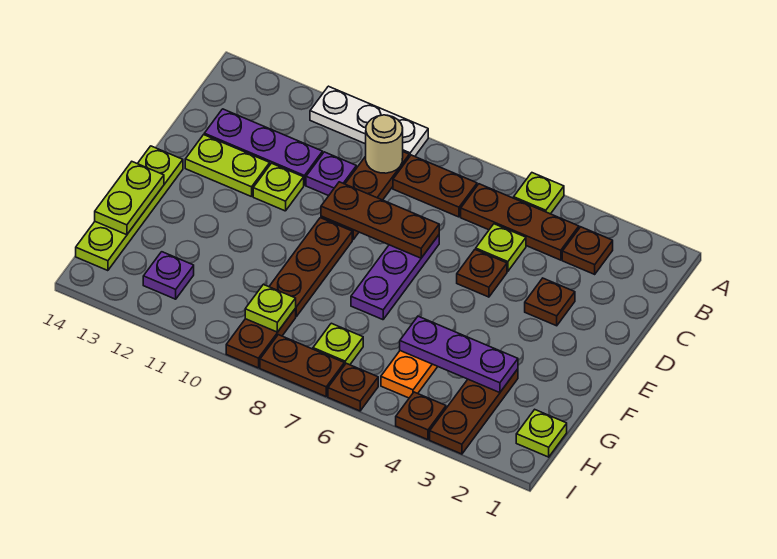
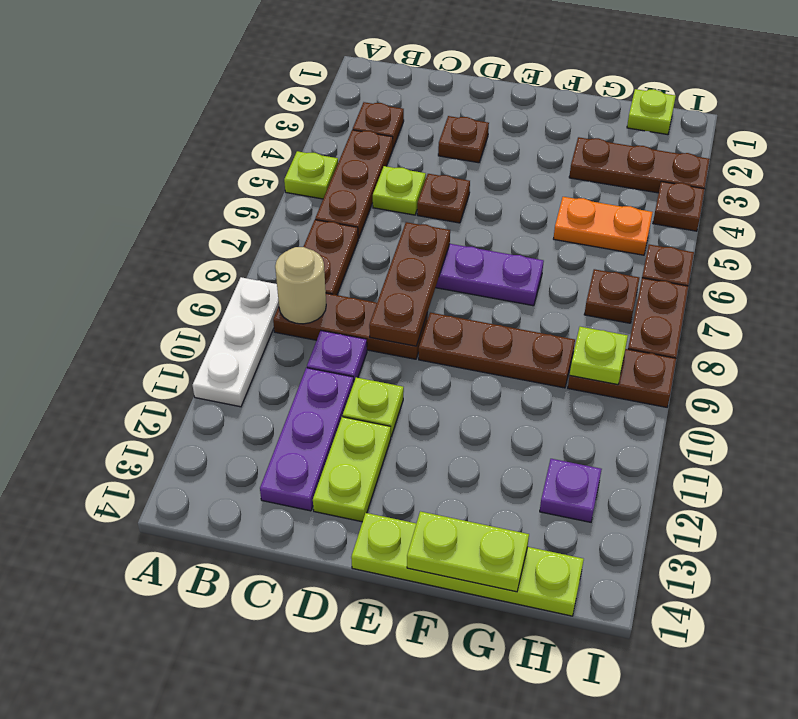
purple plate G3:G5 level 2 -> none
lime plate H7 level 1 -> brown plate H7 level 1

